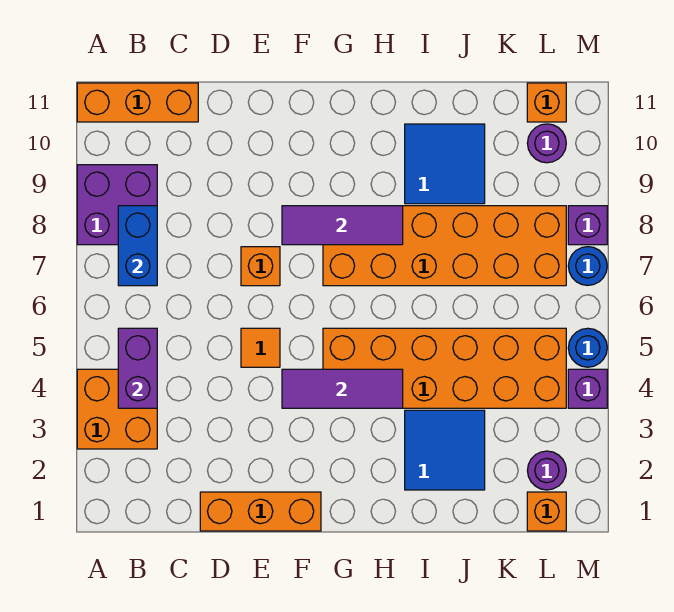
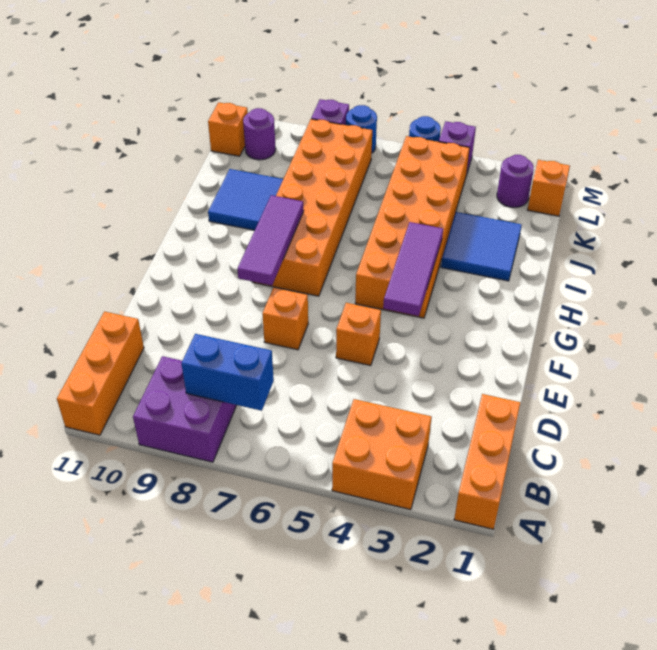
purple brick B4:B5 level 2 -> none
orange brick D1:F1 level 1 -> orange brick A1:C1 level 1
orange tile E5 level 1 -> orange brick E5 level 1

